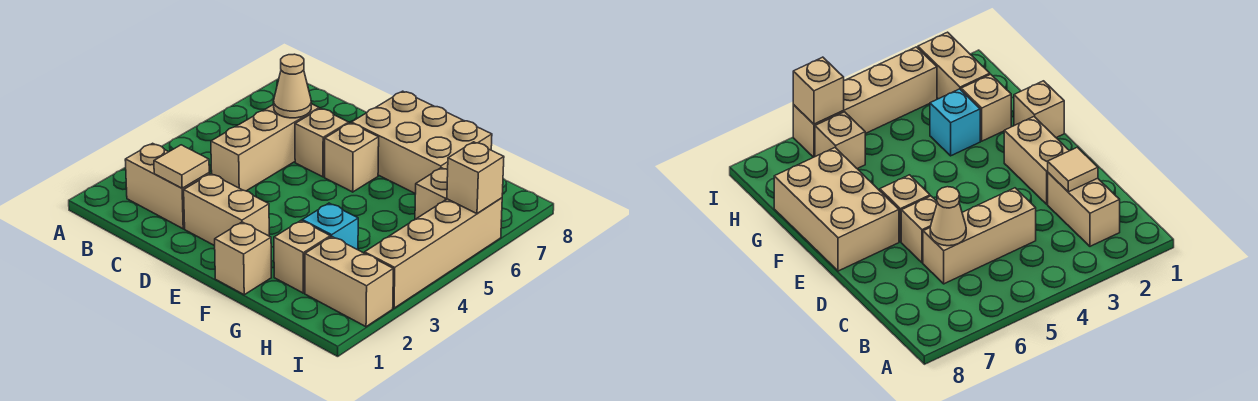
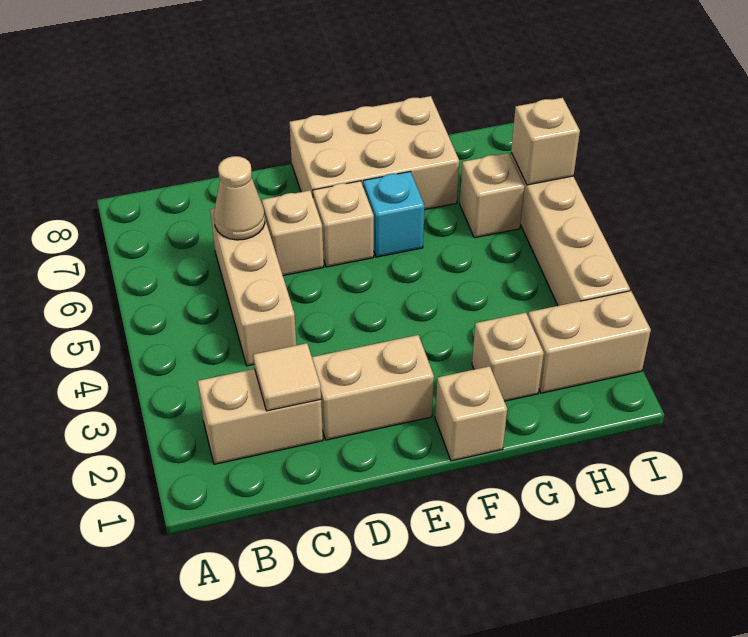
cyan brick G3 level 1 -> cyan brick F6 level 1

